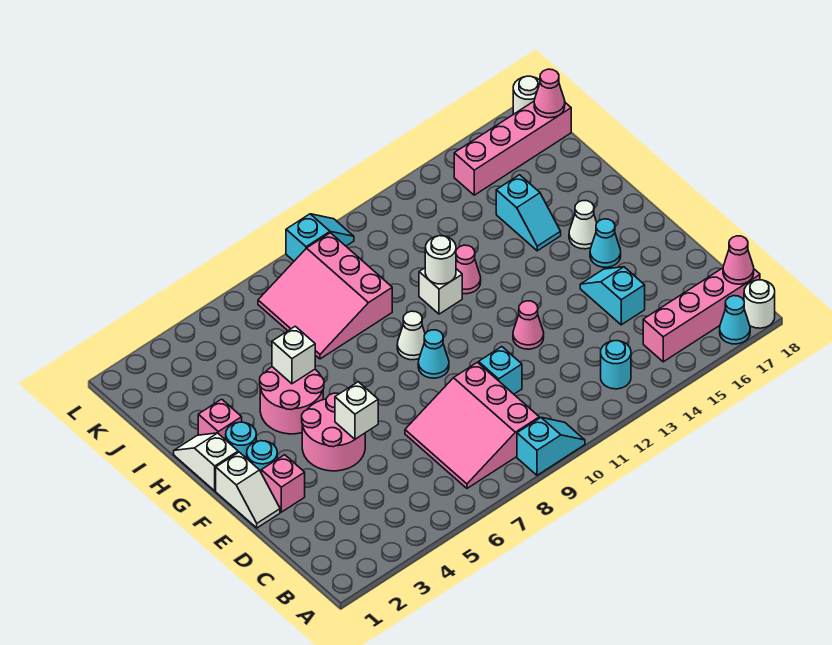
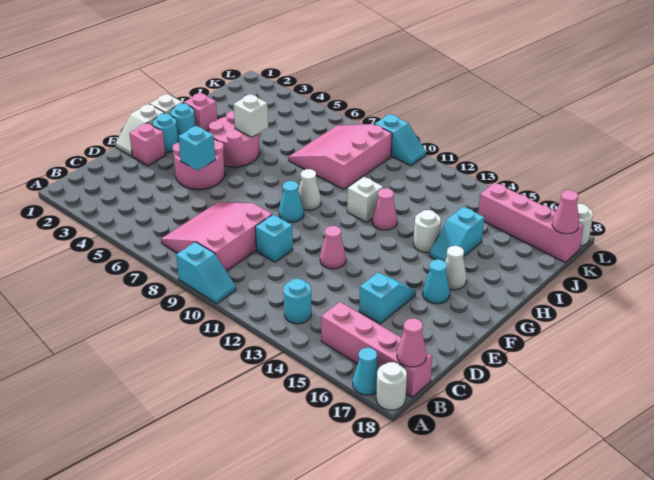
white brick E5 level 2 -> cyan brick E5 level 2
white round brick H11 level 2 -> white round brick H14 level 1

